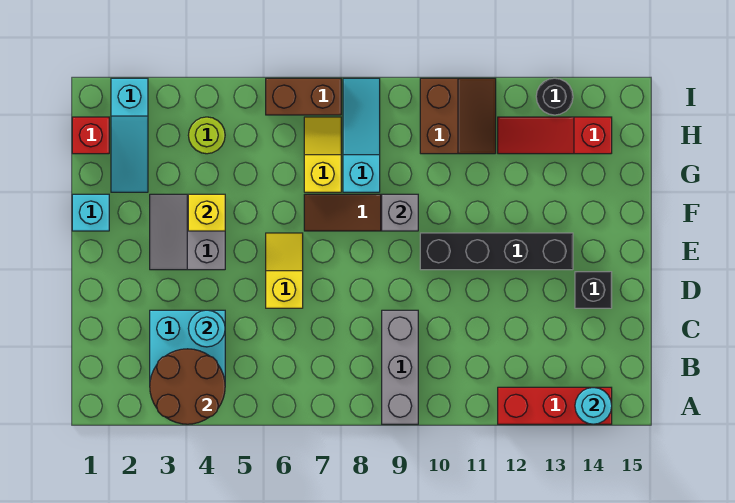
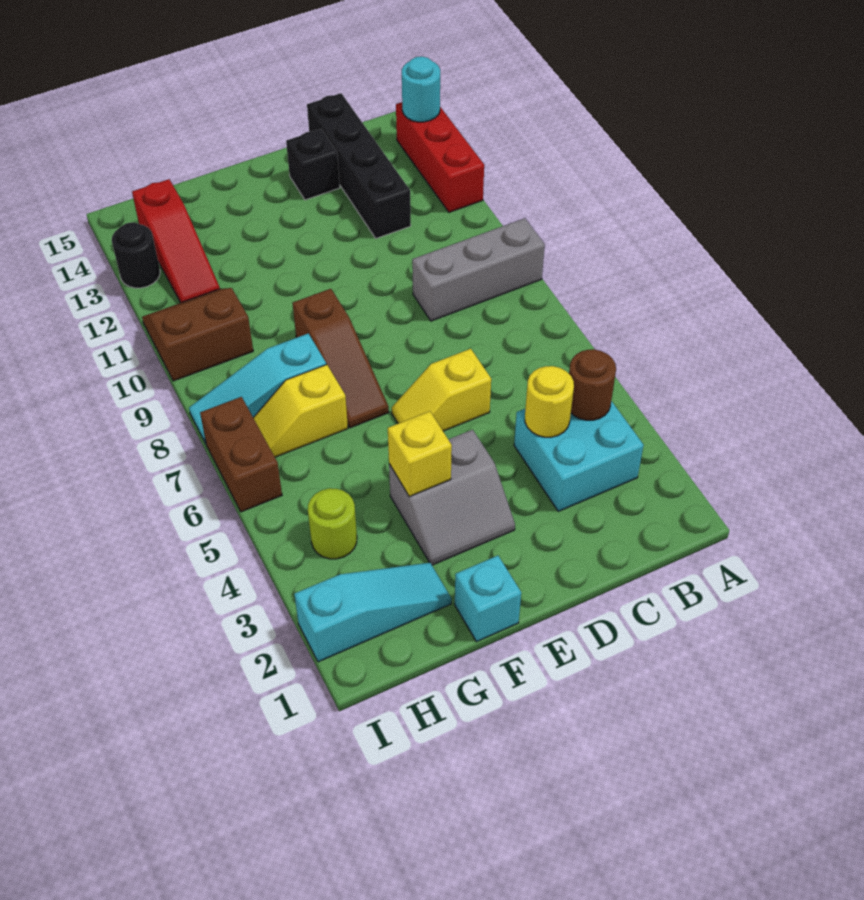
brown round brick A3:B4 level 2 -> brown round brick B4 level 2
cyan round brick C4 level 2 -> yellow round brick C4 level 2
black brick E10:E13 level 1 -> black brick C12:C15 level 1
grey brick F9 level 2 -> none
red brick H1 level 1 -> none

